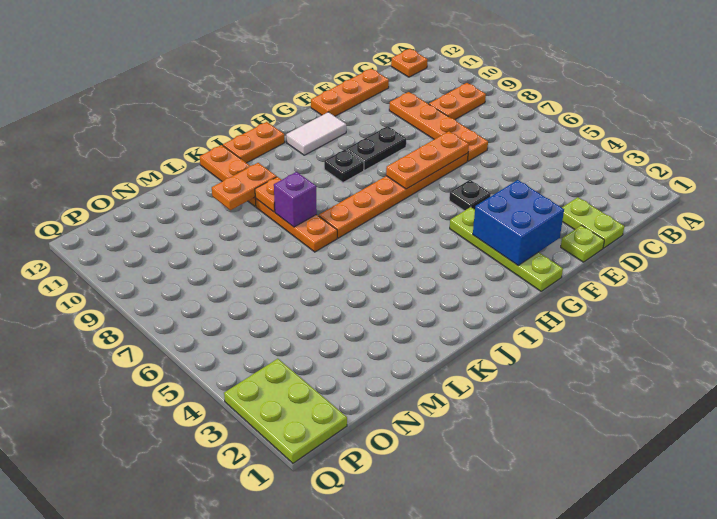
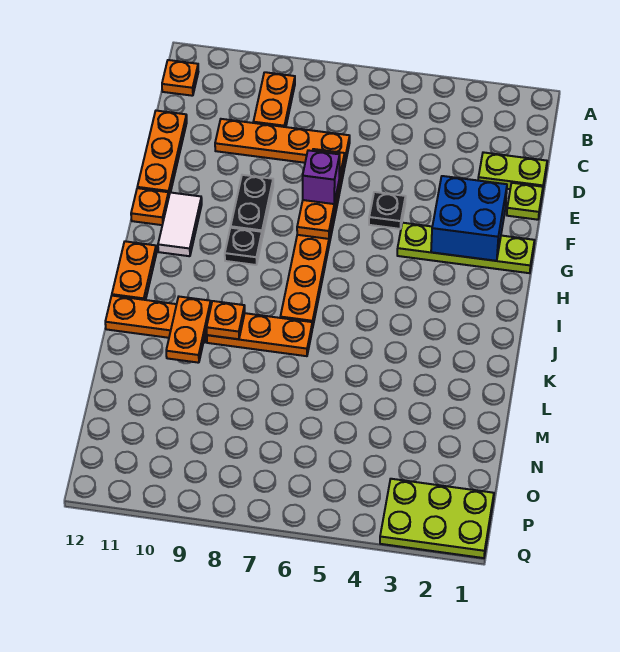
none -> orange plate G12 level 1
purple brick K8 level 2 -> purple brick F7 level 3

